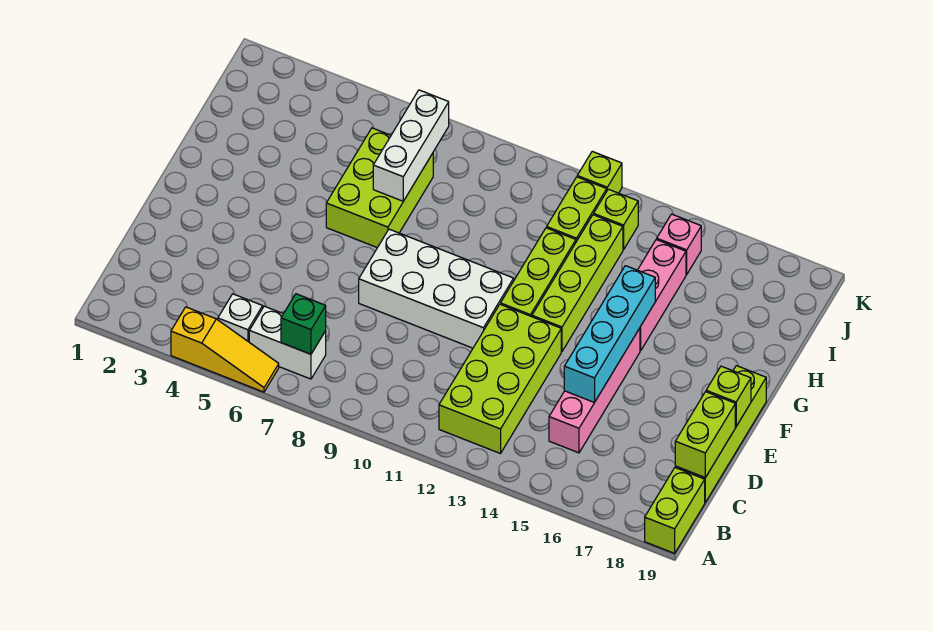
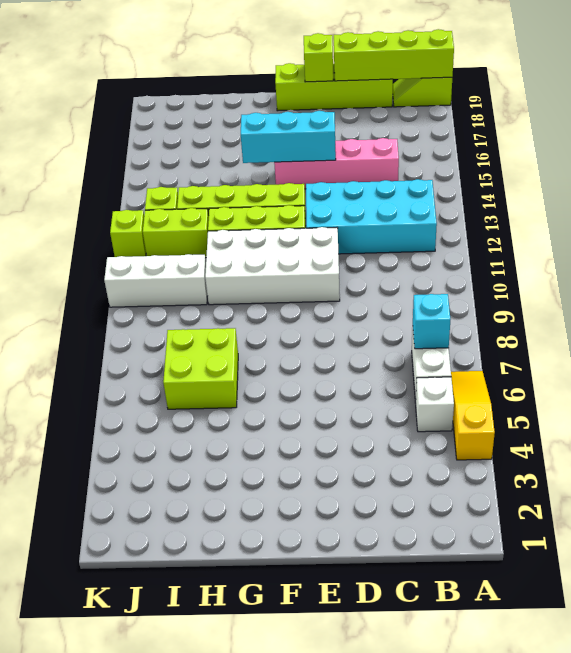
lime brick A19:B19 level 1 -> lime slope A19:B19 level 1 top A
green brick B7 level 2 -> cyan brick B7 level 2
lime brick B12:E13 level 1 -> cyan brick B12:E13 level 1
lime brick C19:D19 level 2 -> lime brick A19:D19 level 2
cyan brick D15:G15 level 2 -> cyan brick E15:G15 level 2
white brick E8:F11 level 1 -> white brick E10:H11 level 1
lime brick G6:I7 level 1 -> lime brick H6:I7 level 1
pink brick G15:I15 level 1 -> none
white brick H7:J7 level 2 -> white brick I10:K10 level 1
pink brick J15 level 1 -> none

